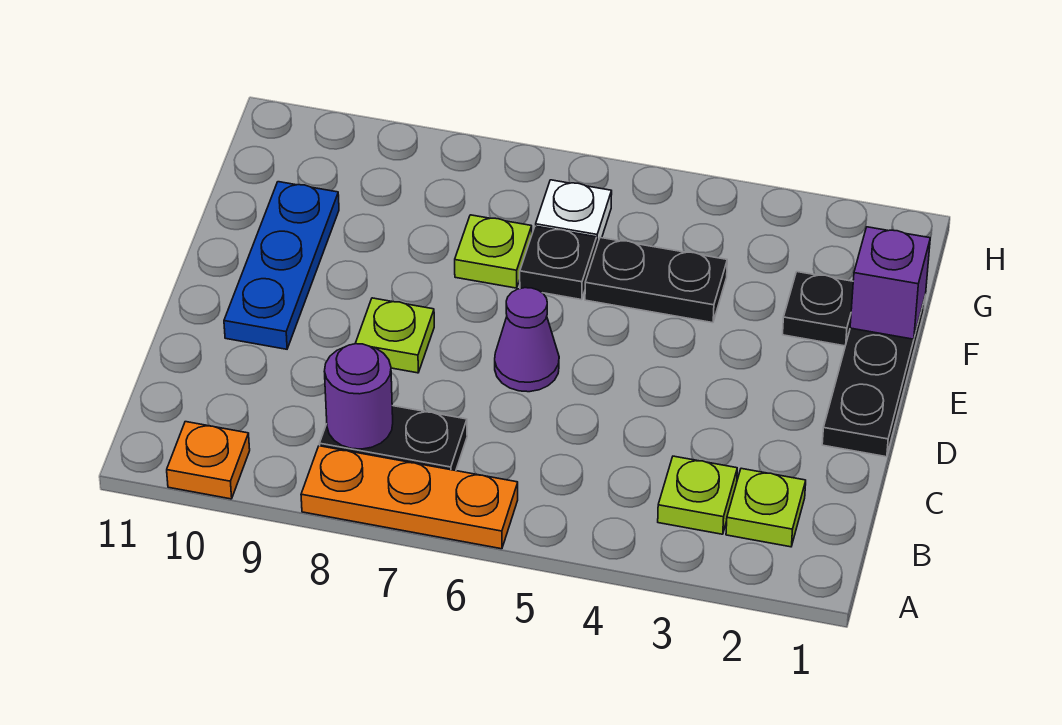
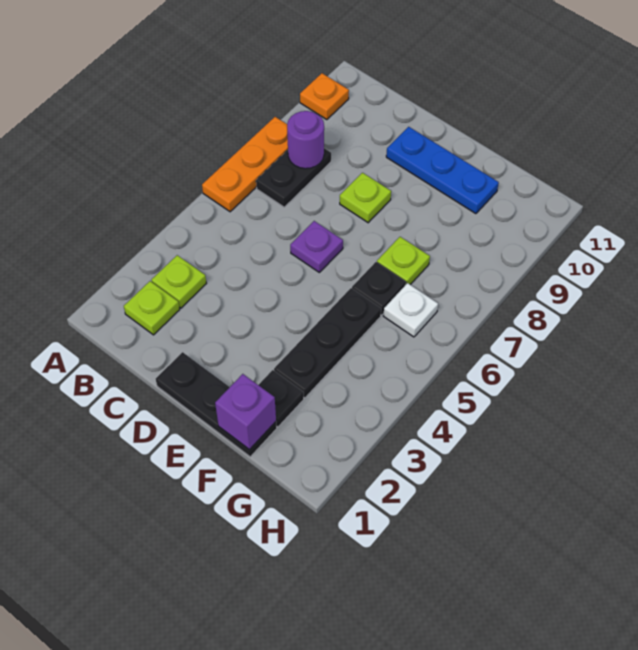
purple cone D6 level 1 -> purple plate D6 level 1
black plate F4:F5 level 1 -> black plate F3:F5 level 1

